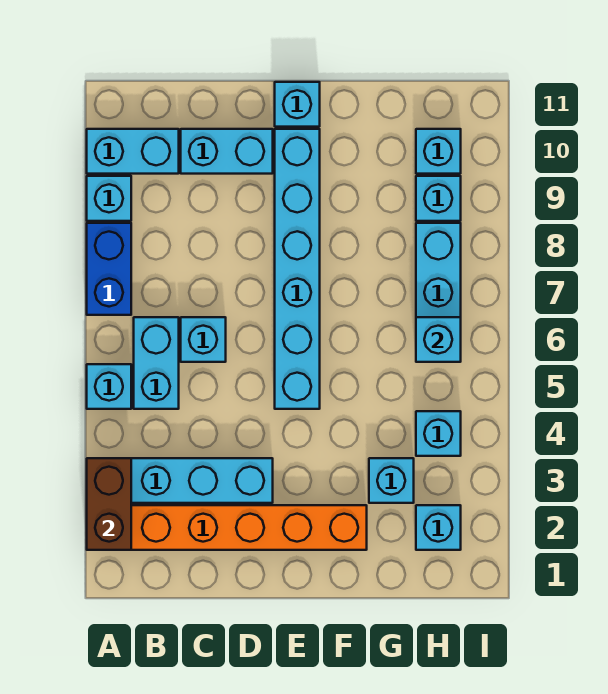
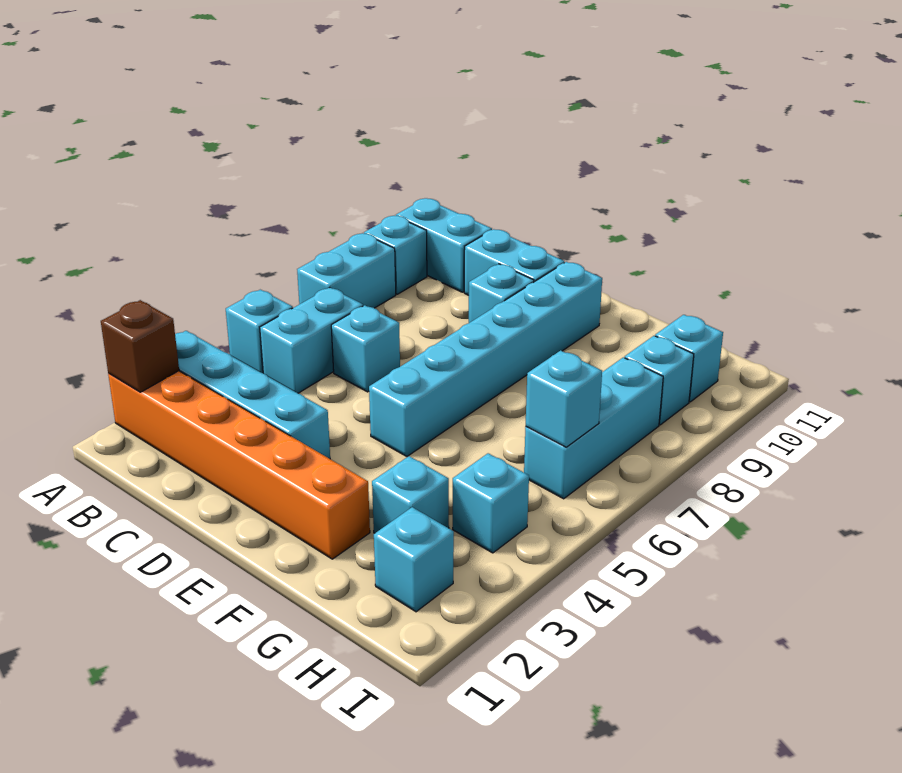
brown brick A2:A3 level 2 -> brown brick A2 level 2
blue brick A7:A8 level 1 -> cyan brick A7:A8 level 1
cyan brick E11 level 1 -> cyan brick D9 level 1

